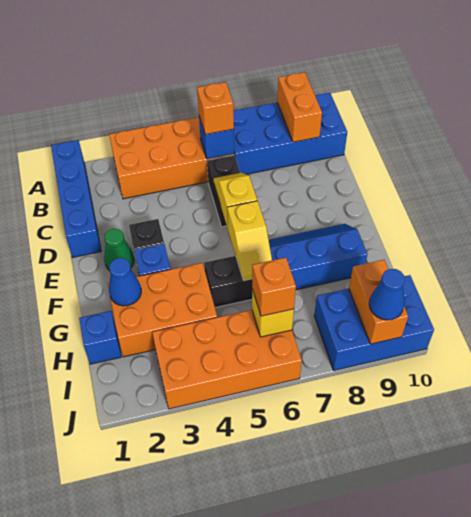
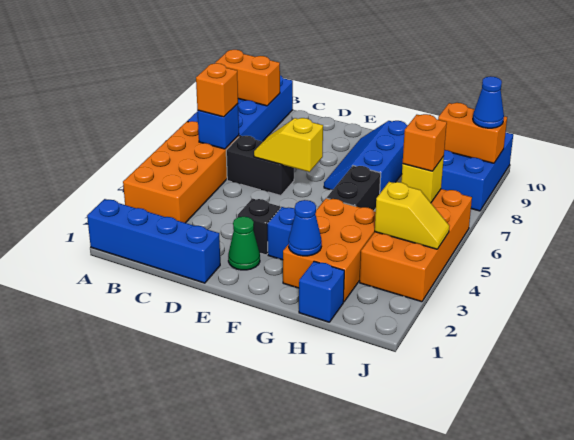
yellow slope F6:G6 level 2 top F -> yellow slope I4:J4 level 2 top I

